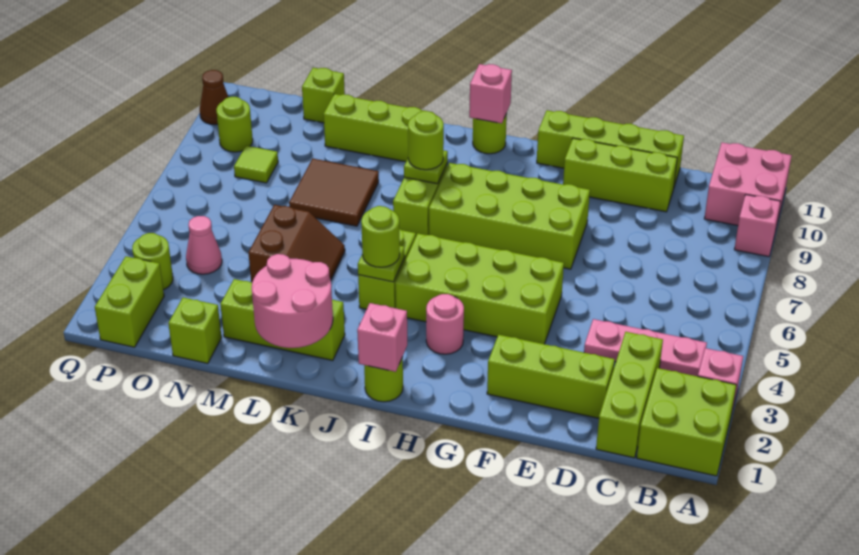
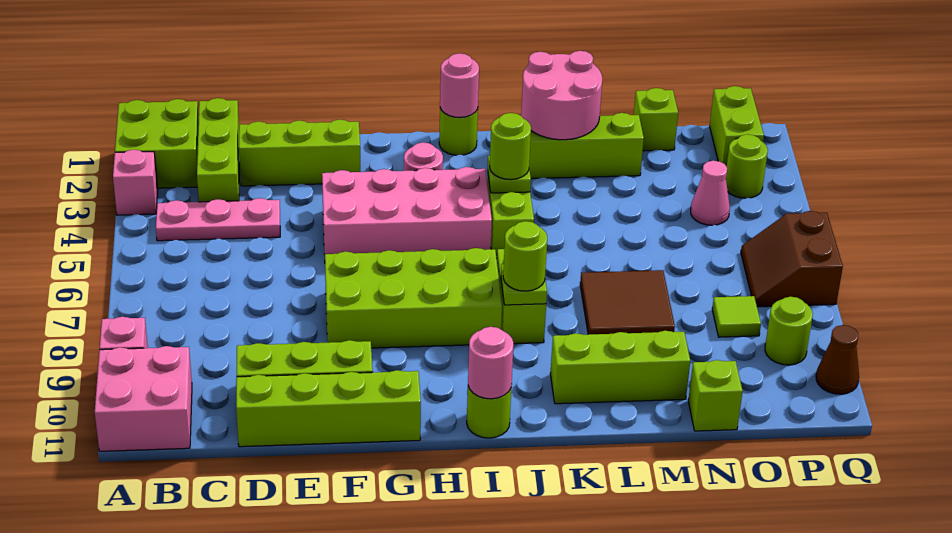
lime brick F4:I5 level 1 -> pink brick F4:I5 level 1
pink brick I1 level 2 -> pink round brick I1 level 2
pink brick I11 level 2 -> pink round brick I11 level 2
brown slope L4:M5 level 1 top M -> brown slope P6:Q7 level 1 top Q

